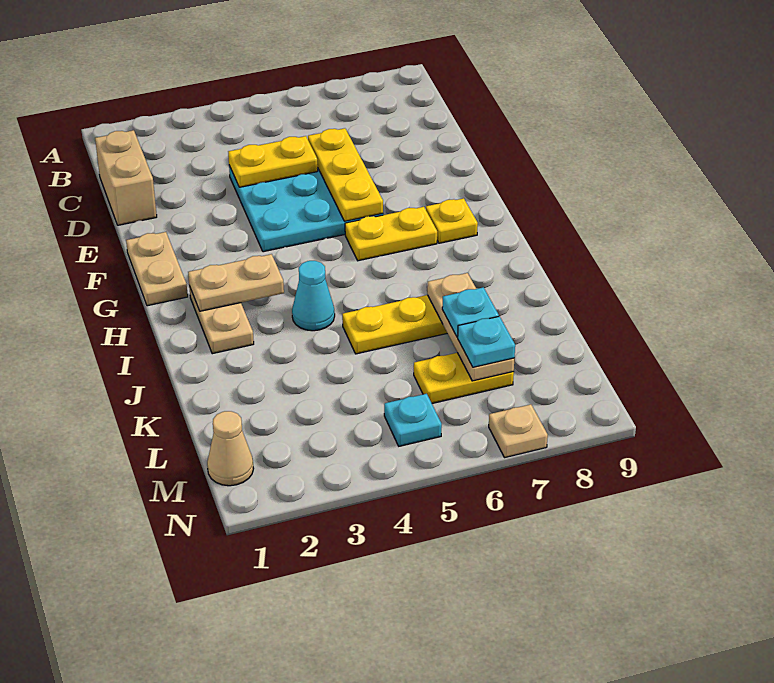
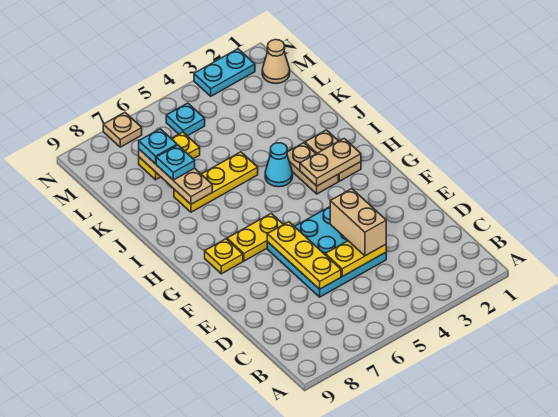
tan brick C1:D1 level 1 -> tan brick D4:E4 level 3
tan plate F1:G1 level 1 -> tan plate H3:I3 level 1
none -> cyan plate N2:N3 level 1

